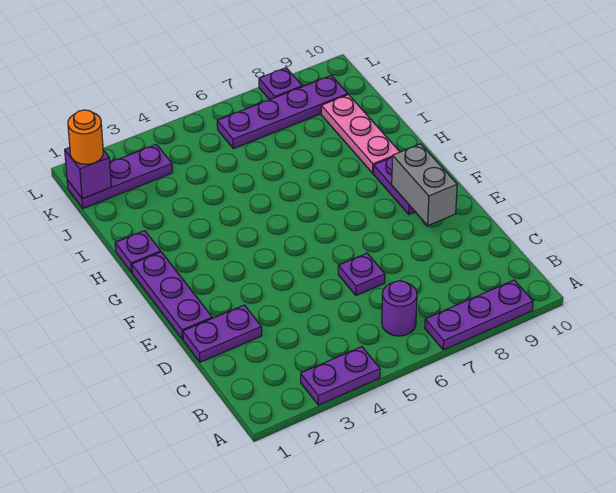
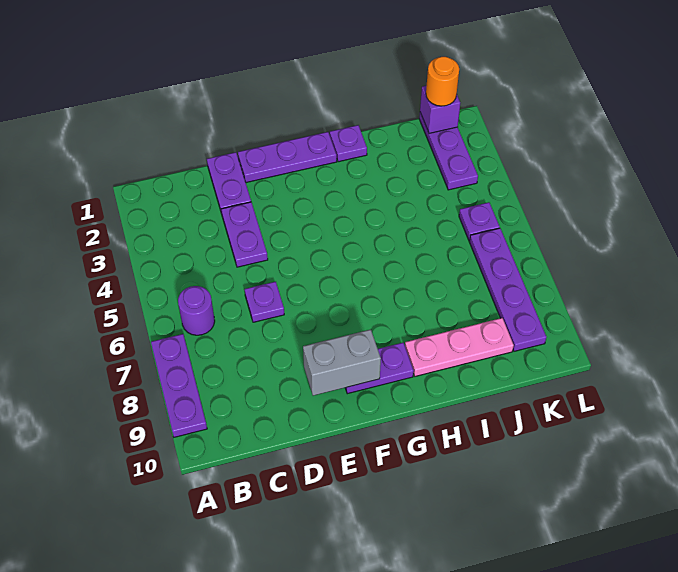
purple plate A3:A4 level 1 -> purple plate D3:D4 level 1
purple plate L8 level 1 -> purple plate K5 level 1

